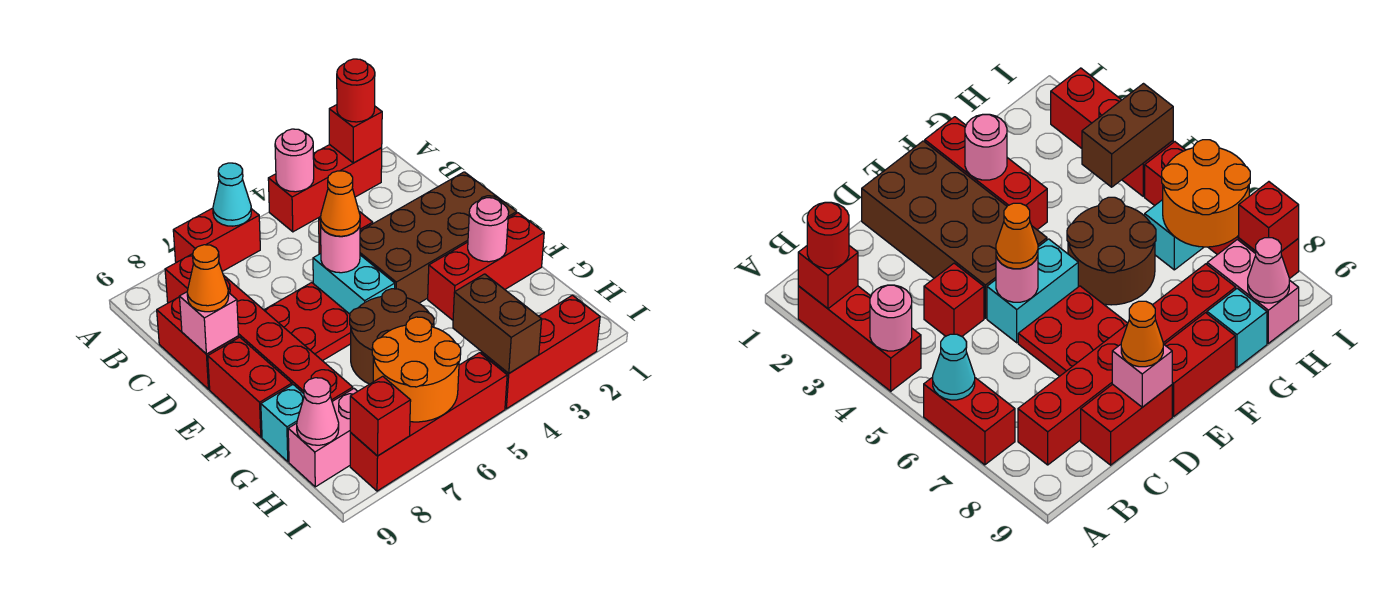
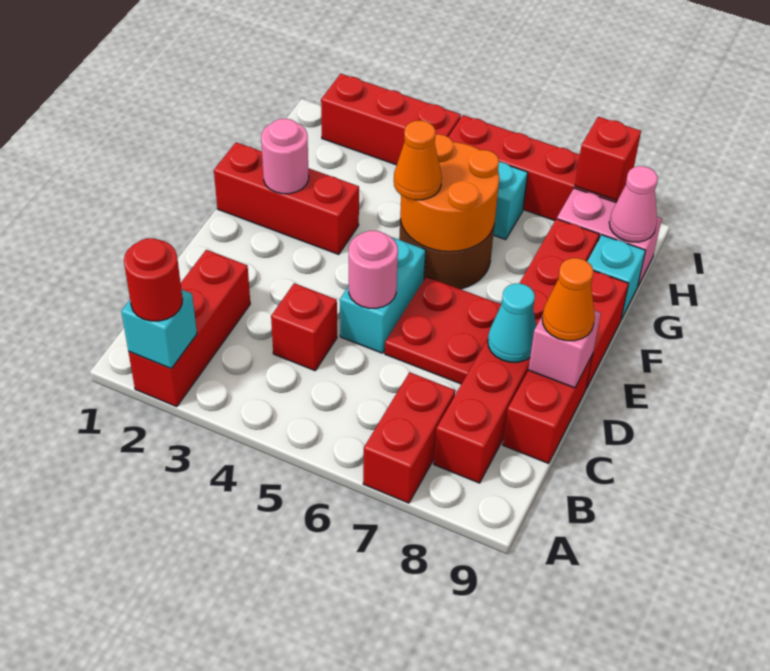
red brick A2:A4 level 1 -> red brick A2:C2 level 1
red brick A2 level 2 -> cyan brick A2 level 2
pink round brick A4 level 2 -> none
red brick A6:A7 level 1 -> red brick A7:B7 level 1
cyan cone A6 level 2 -> cyan cone D8 level 2
brown brick D1:E4 level 1 -> none
orange cone D5 level 3 -> orange cone F5 level 3
brown brick H4:I4 level 2 -> none
orange round brick H6:I7 level 2 -> orange round brick F5:G6 level 2

